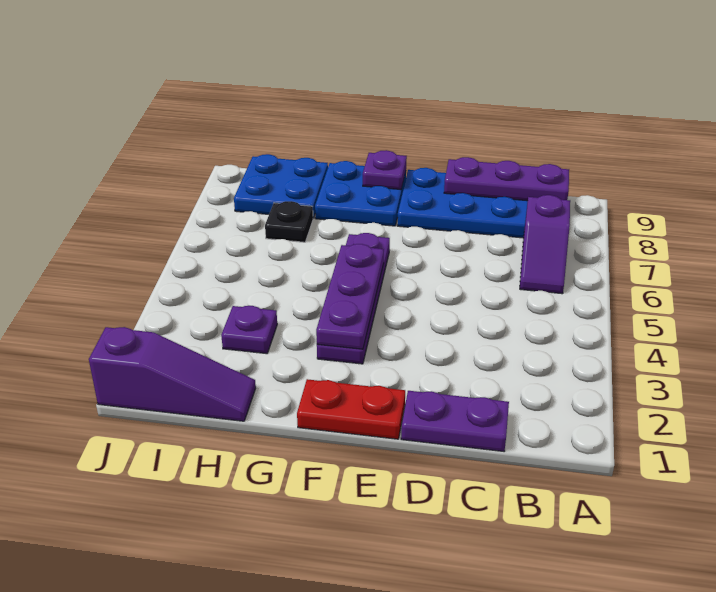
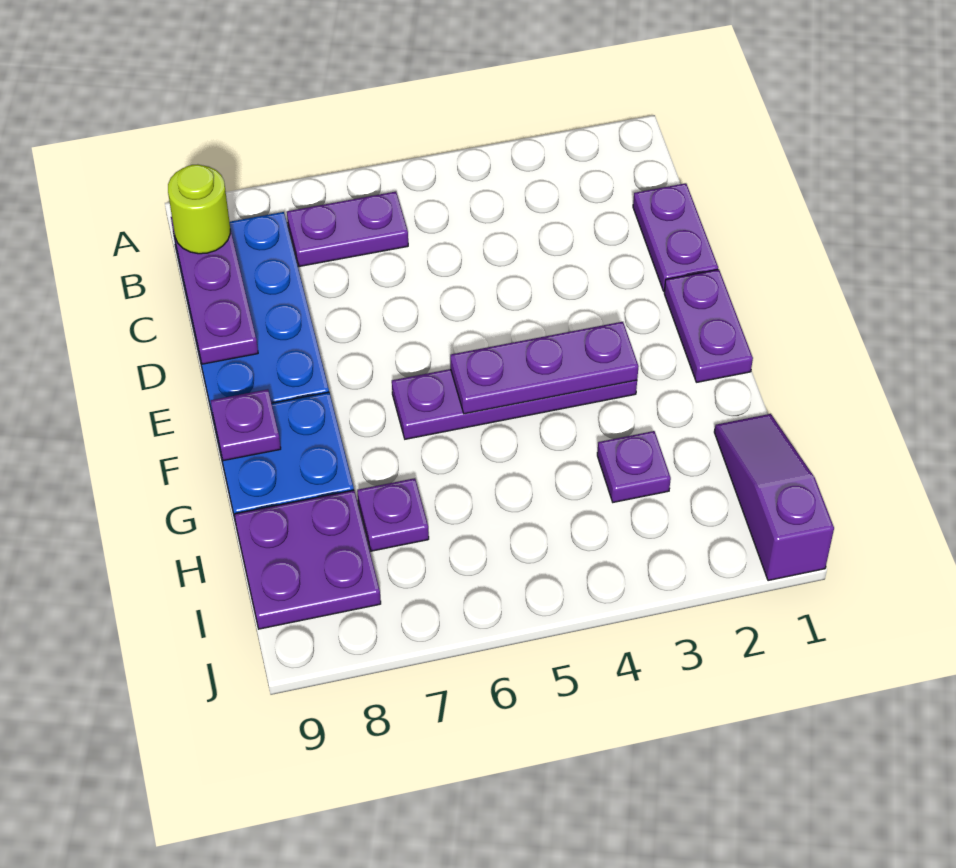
purple slope B6:B7 level 1 top 7 -> purple plate B6:B7 level 1
none -> lime round brick B9 level 3
red plate E1:F1 level 1 -> purple plate E1:F1 level 1
black plate H7 level 1 -> purple plate H7 level 1
blue plate H8:I9 level 1 -> purple plate H8:I9 level 1

